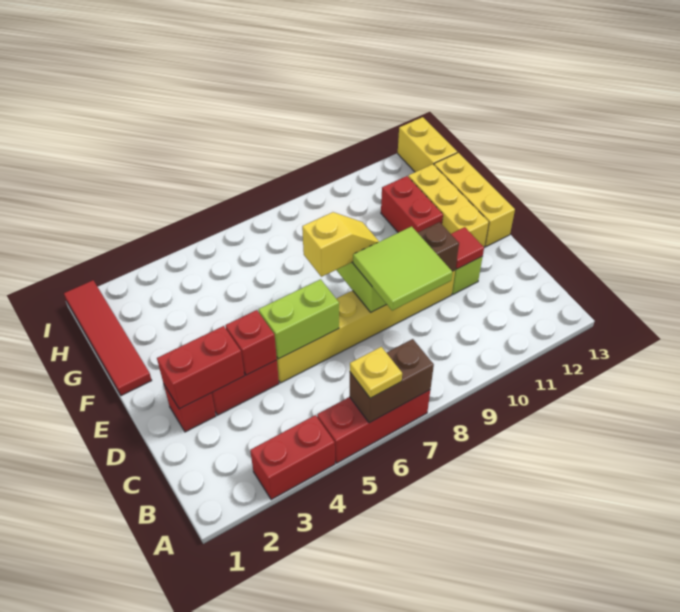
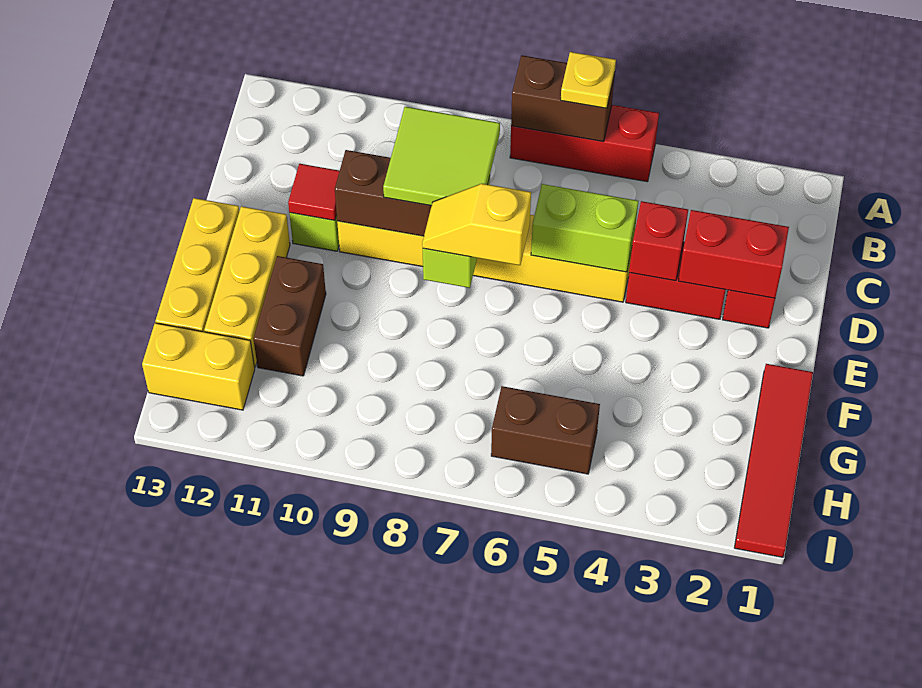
red brick A3:A4 level 1 -> none
red brick F11:G11 level 1 -> brown brick F11:G11 level 1
none -> brown brick H5:H6 level 1
yellow brick H13:I13 level 1 -> yellow brick H12:H13 level 1

